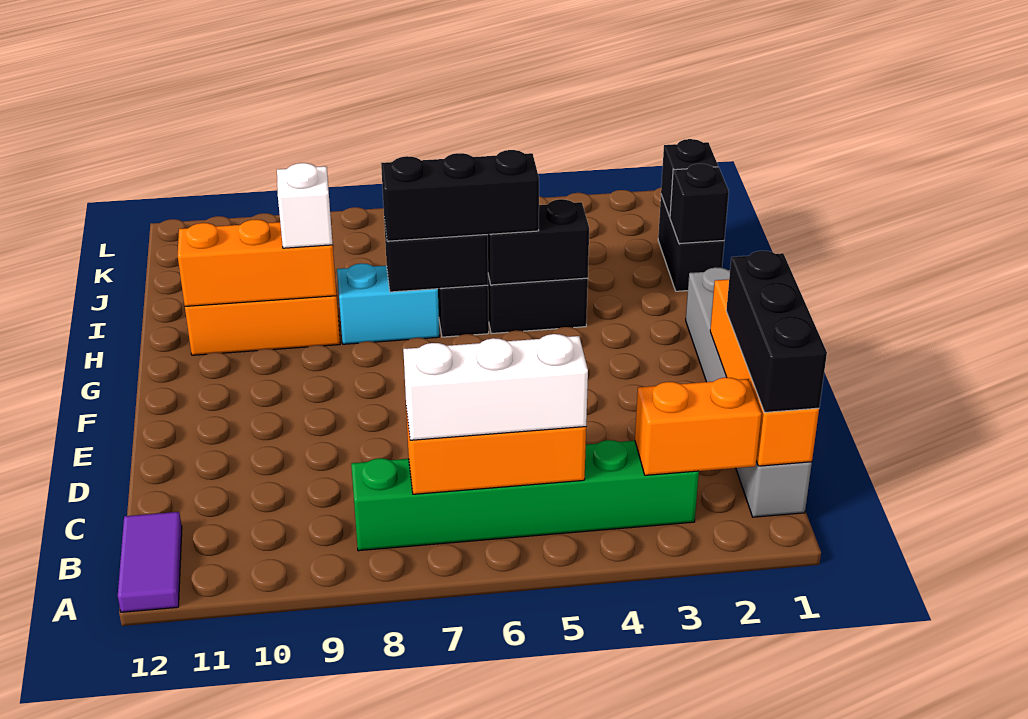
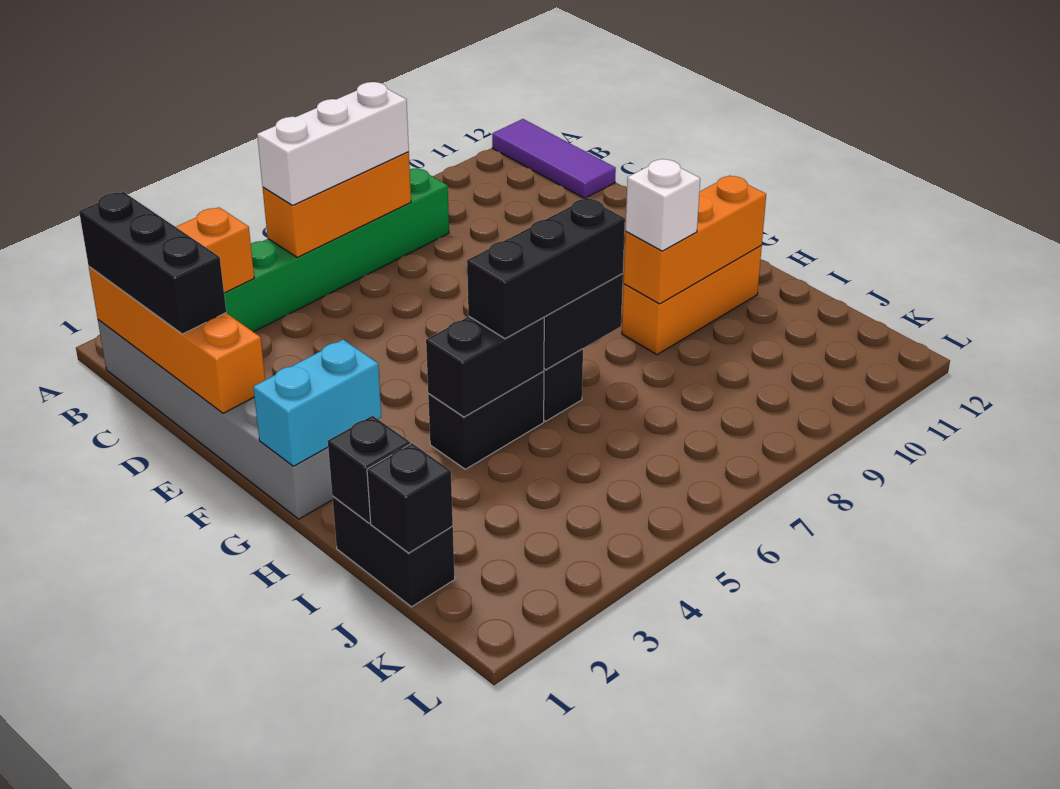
purple tile A12:B12 level 1 -> purple tile A12:C12 level 1
cyan brick H7:H8 level 1 -> cyan brick G1:G2 level 2

